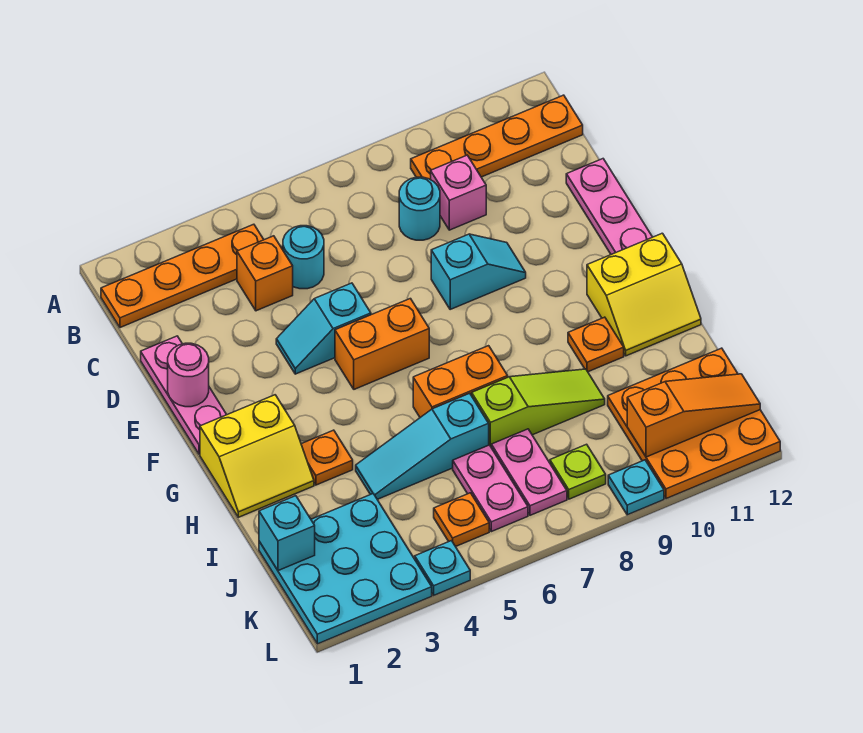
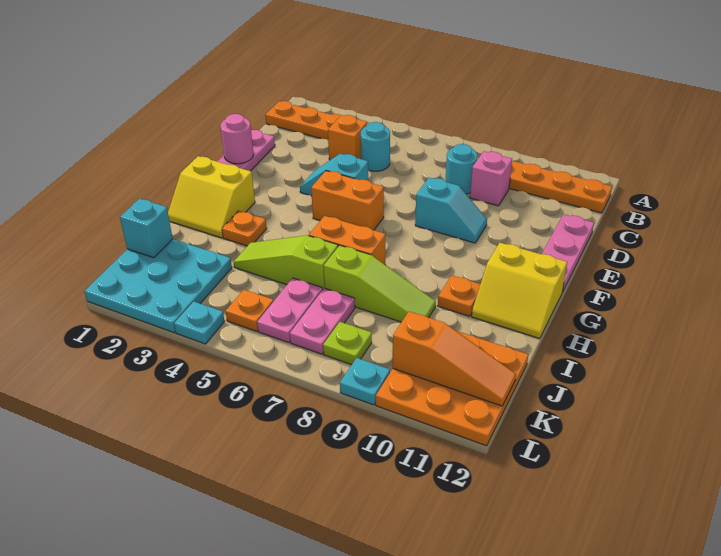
cyan slope I4:I6 level 1 top 6 -> lime slope I4:I6 level 1 top 6

